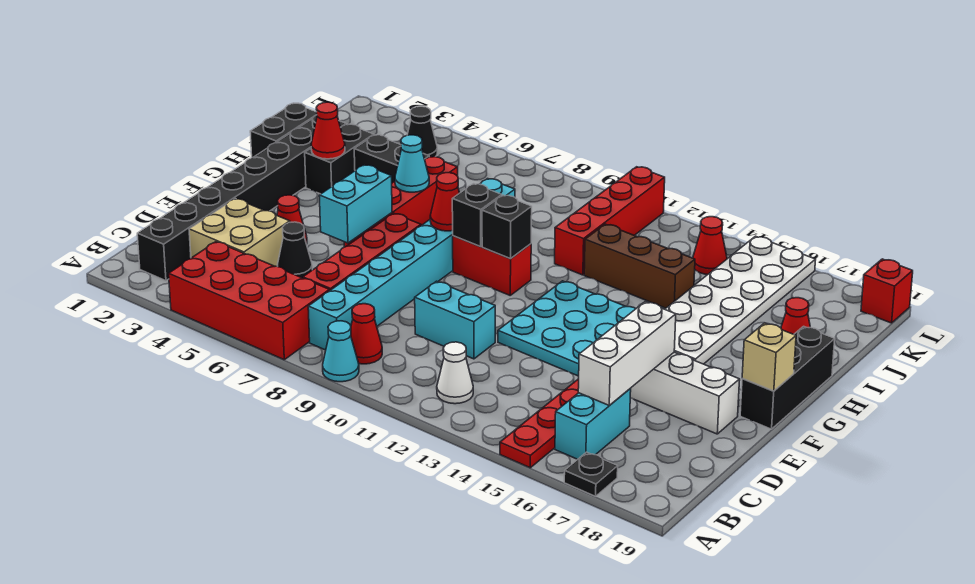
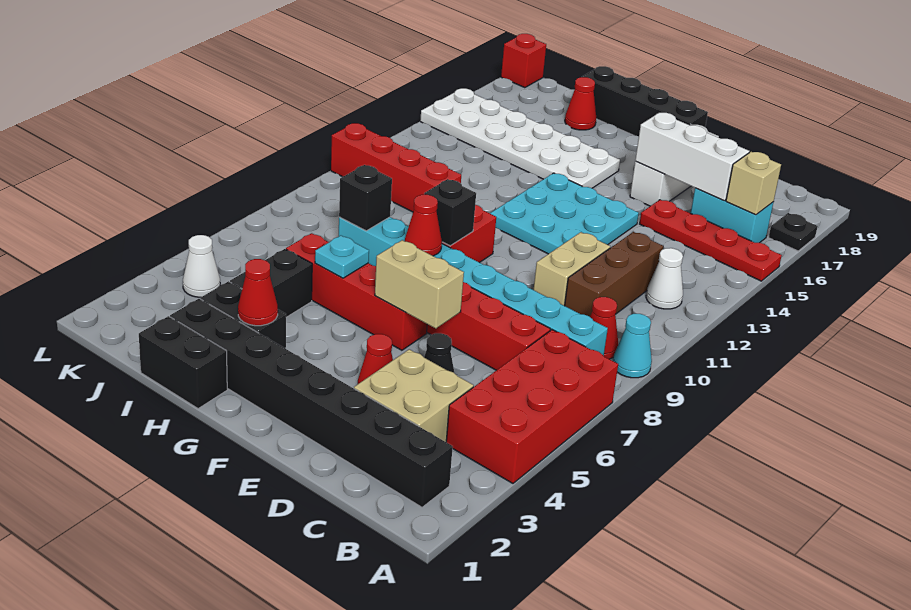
cyan brick D10:D11 level 1 -> tan brick D10:D11 level 1
cyan brick E6:F6 level 2 -> tan brick E6:F6 level 2
black brick F19:H19 level 1 -> black brick F19:I19 level 1
tan brick F19 level 2 -> tan brick B16 level 2
black brick G10 level 2 -> black brick I8 level 2
cyan cone H6 level 2 -> cyan plate H6 level 2
brown brick I12:I14 level 1 -> brown brick C10:C12 level 1
black cone K4 level 1 -> white cone K4 level 1
red cone K14 level 1 -> none

